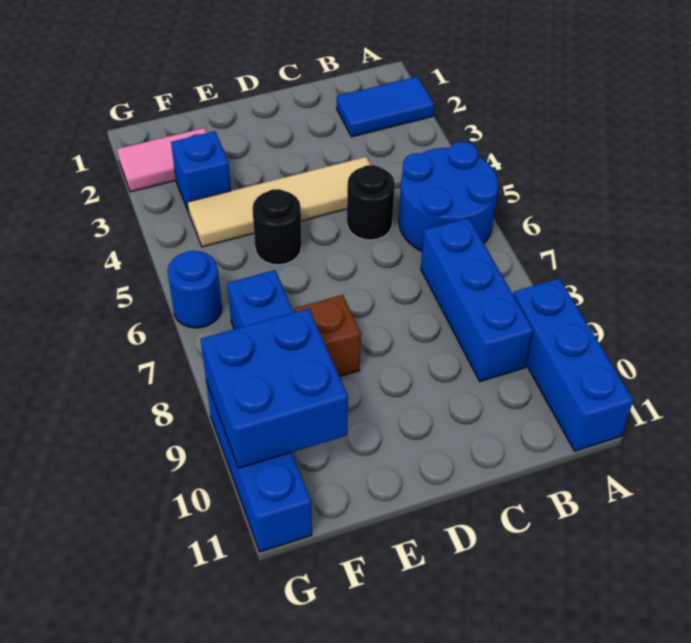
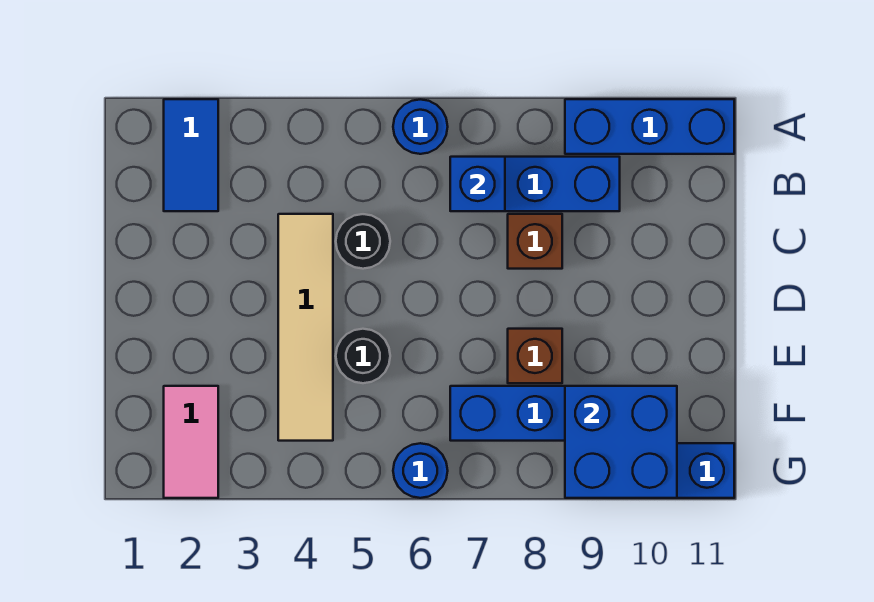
blue round brick A5:B6 level 1 -> blue round brick A6 level 1
none -> brown brick C8 level 1
blue brick F3 level 1 -> blue brick B7 level 2

